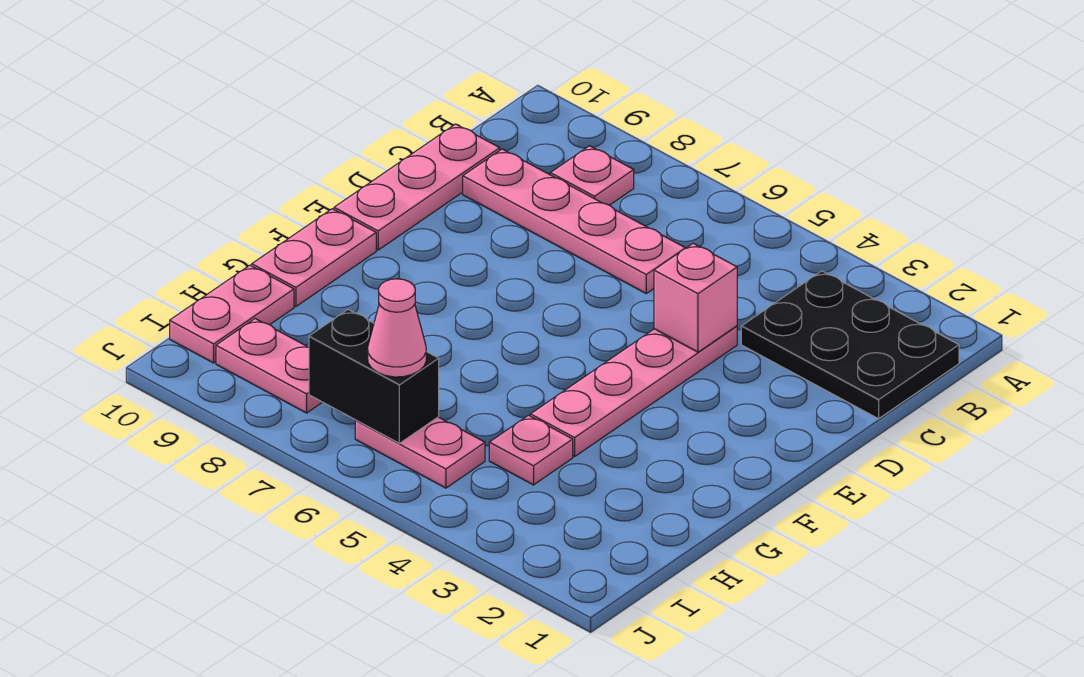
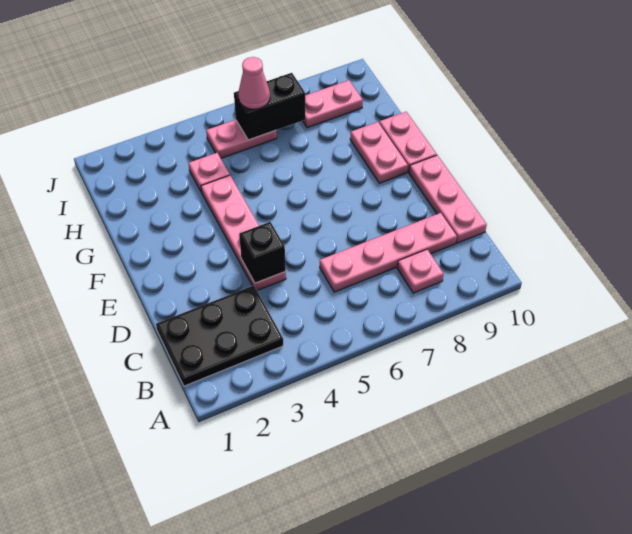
pink brick D4 level 2 -> black brick D4 level 2
pink plate H10:I10 level 1 -> pink plate F9:G9 level 1

